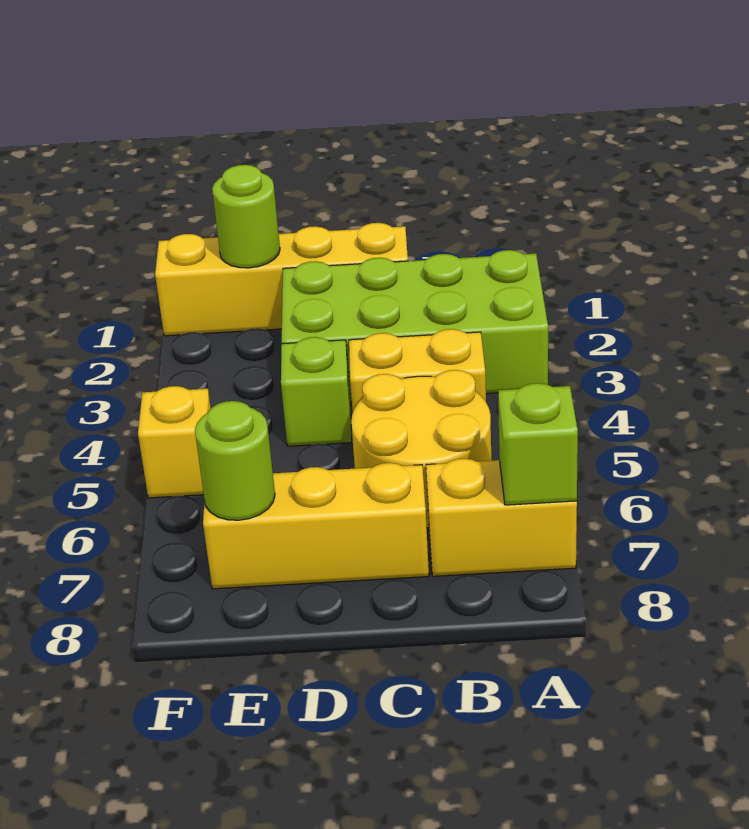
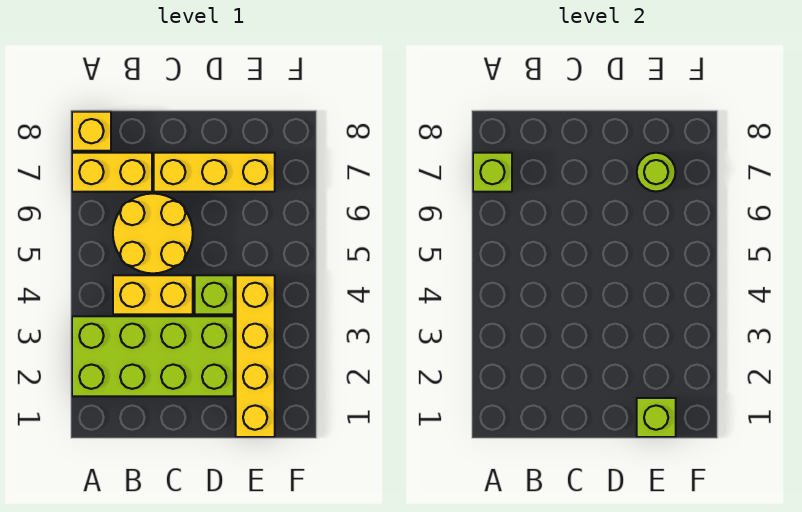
yellow brick C1:F1 level 1 -> yellow brick E1:E4 level 1
lime round brick E1 level 2 -> lime brick E1 level 2
yellow brick F5 level 1 -> yellow brick A8 level 1

